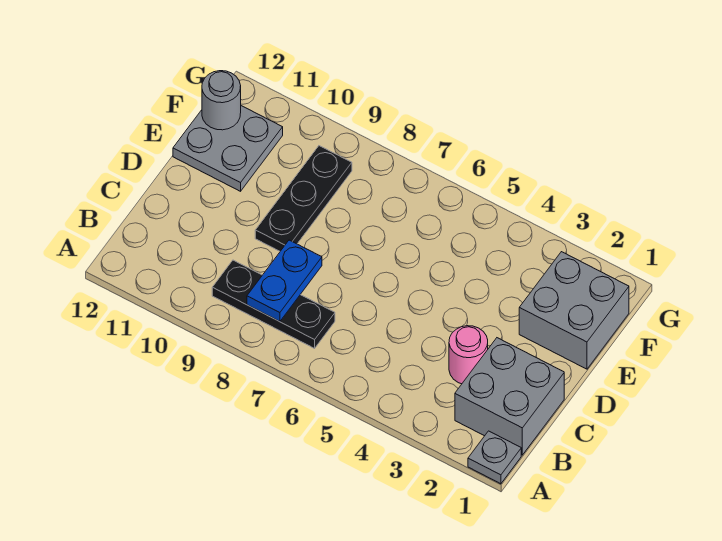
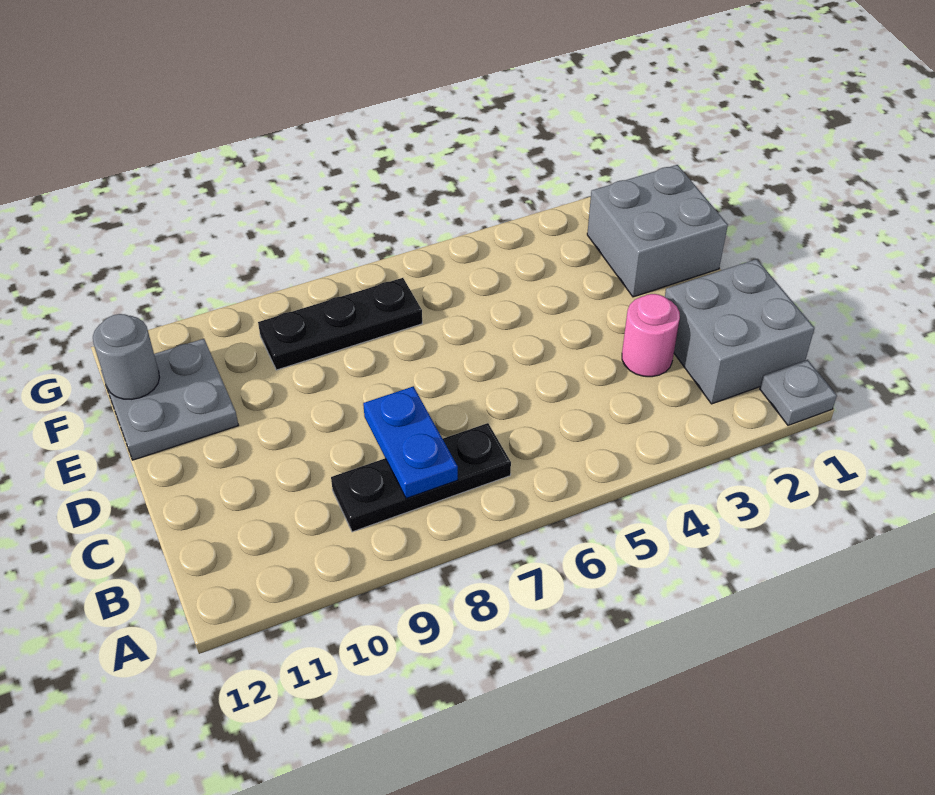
black plate D9:F9 level 1 -> black plate F7:F9 level 1

